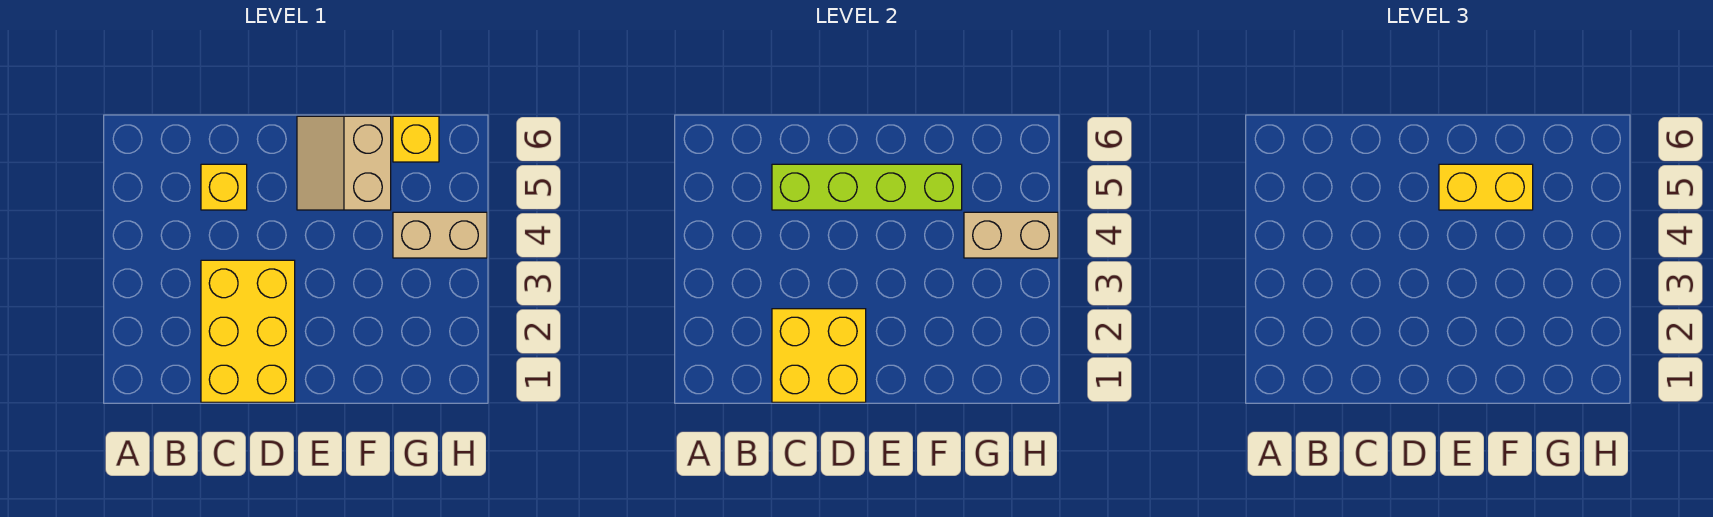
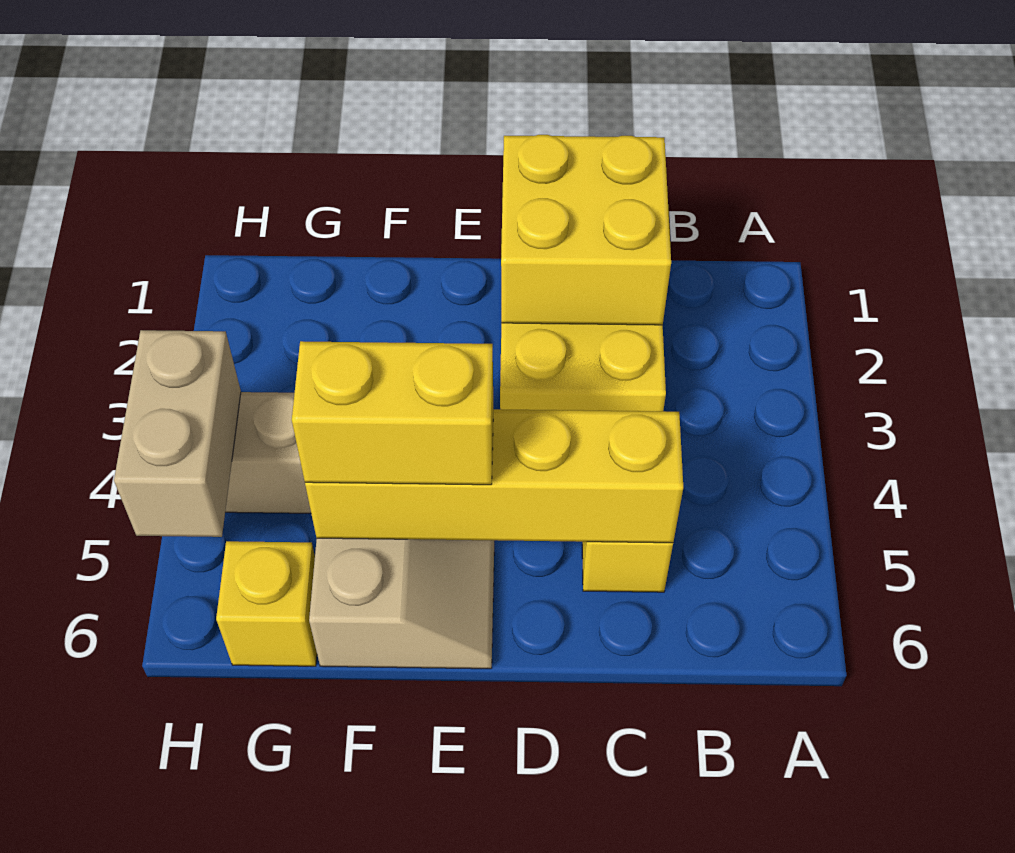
lime brick C5:F5 level 2 -> yellow brick C5:F5 level 2
tan brick G4:H4 level 2 -> tan brick H4:H5 level 2

